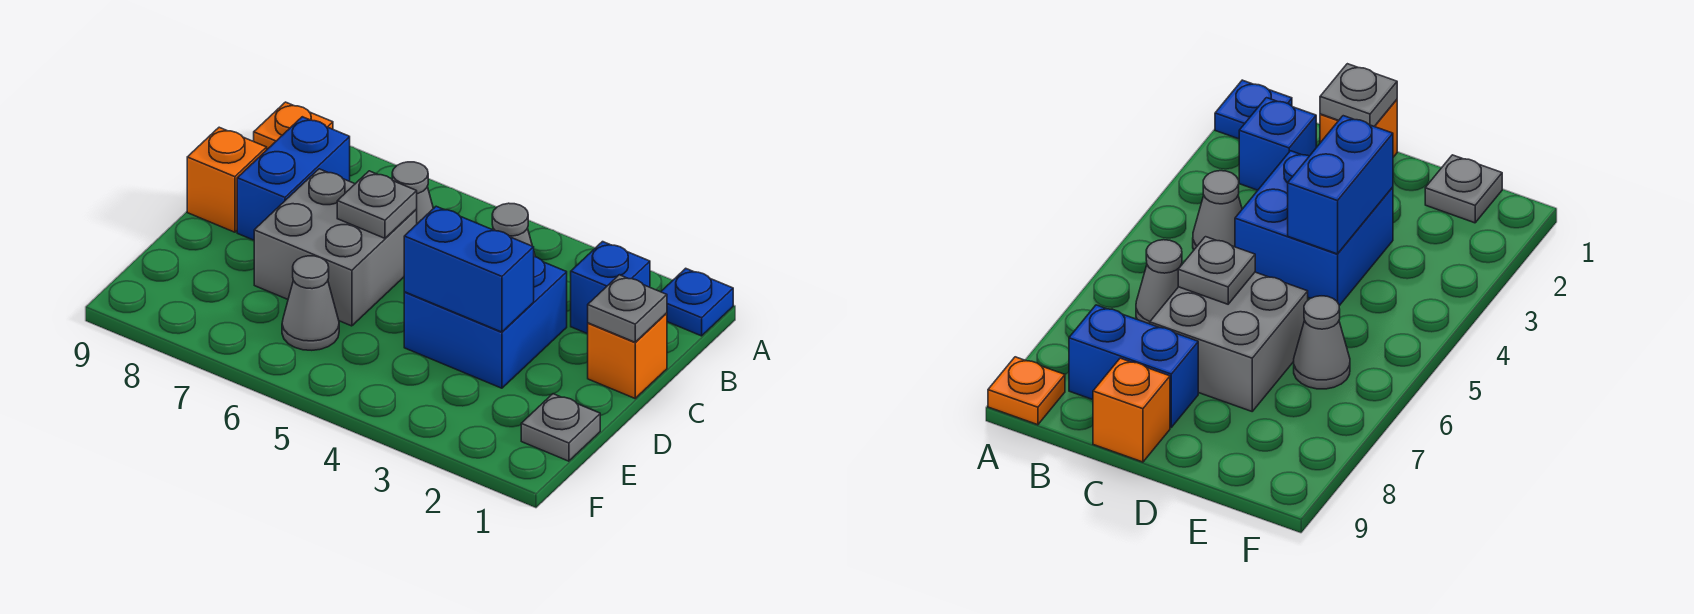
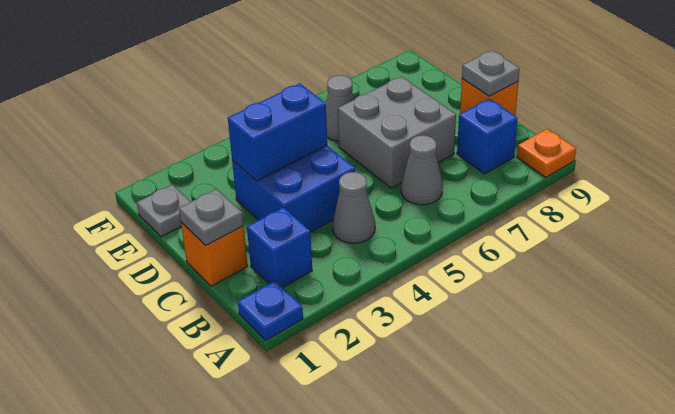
blue brick B8:C8 level 1 -> blue brick B8 level 1
grey plate C6 level 2 -> grey plate C9 level 2

